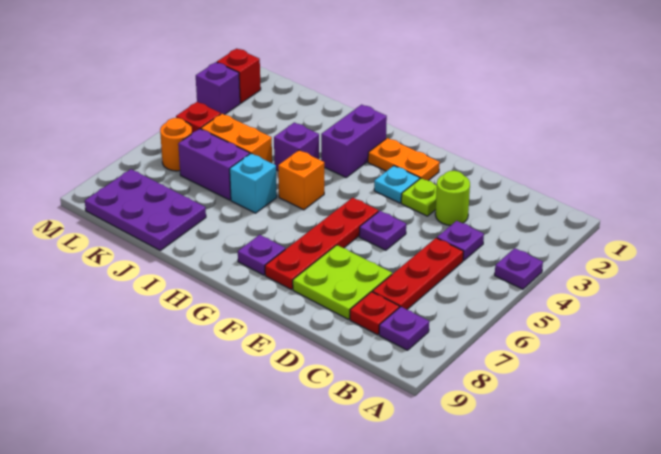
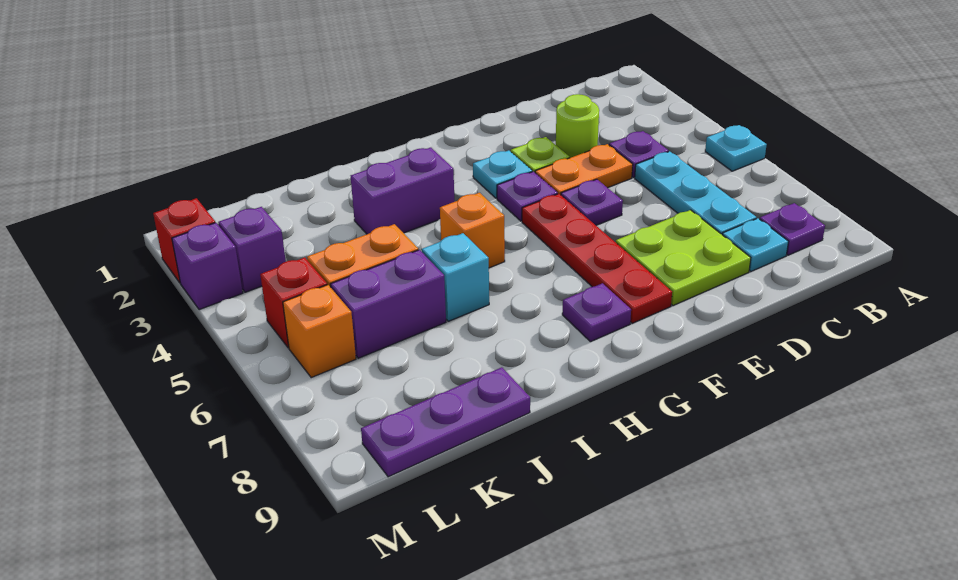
purple plate A4 level 1 -> purple plate F4 level 1
none -> cyan plate A5 level 1
red plate C5:C7 level 1 -> cyan plate C5:C7 level 1
red plate C8 level 1 -> cyan plate C8 level 1
orange plate F2:G2 level 1 -> orange plate D4:E4 level 1
purple brick H2:H3 level 1 -> purple brick H3:I3 level 1
purple brick I4 level 1 -> purple brick L3 level 1
purple plate J8:L9 level 1 -> purple plate J9:L9 level 1
orange round brick L6 level 1 -> orange brick L6 level 1

